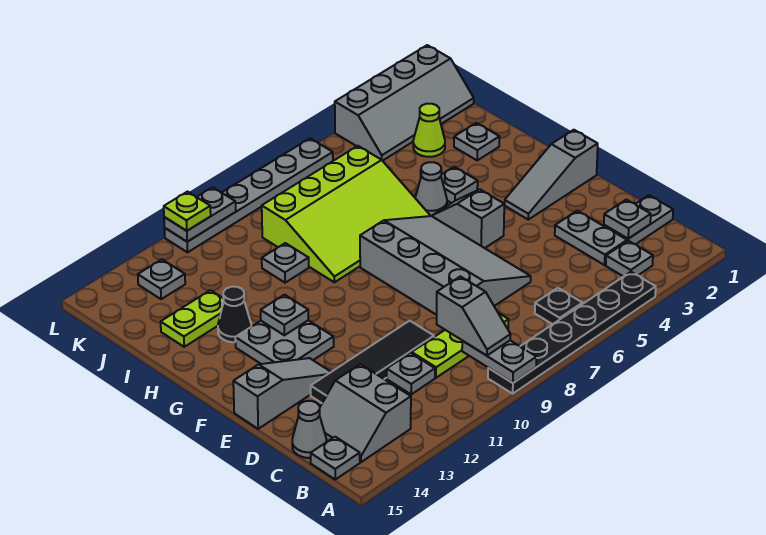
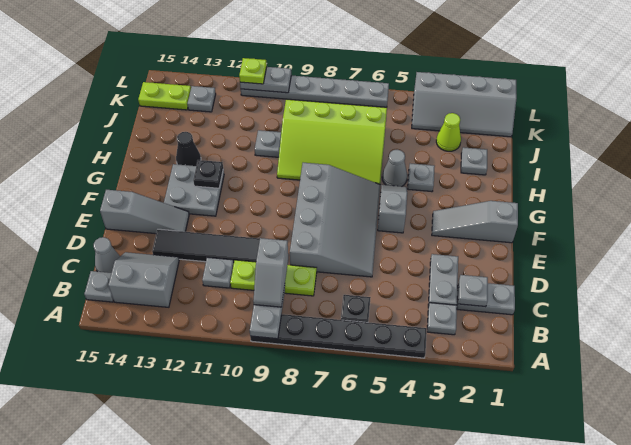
grey slope B13:C14 level 1 top 13 -> grey slope B13:C14 level 1 top B
grey plate G12 level 2 -> black plate G12 level 2
lime plate I13:I14 level 1 -> lime plate K14:K15 level 1

